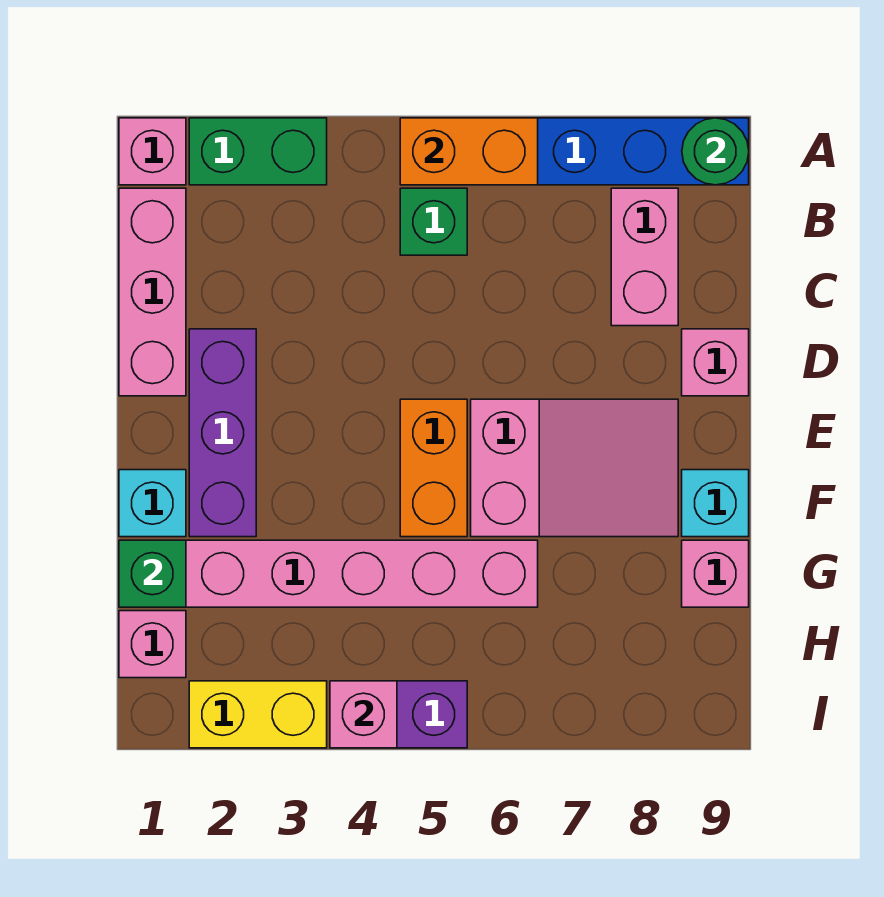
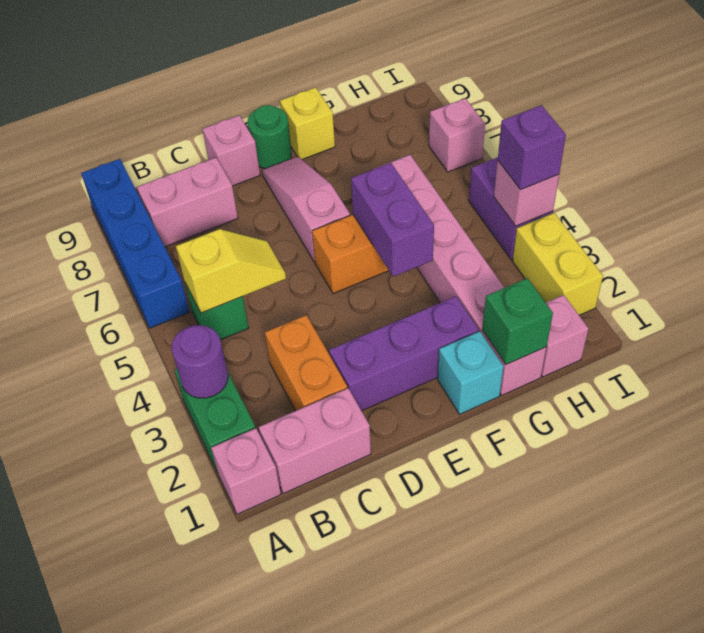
none -> purple round brick A3 level 2
orange brick A5:A6 level 2 -> orange brick C2:C3 level 1
green round brick A9 level 2 -> green round brick E9 level 1
pink brick B1:D1 level 1 -> pink brick B1:C1 level 1
none -> yellow slope B5:C5 level 2 top B
pink slope E6:F8 level 1 top 6 -> pink slope E6:E8 level 1 top 6
none -> purple brick F4:F5 level 2
cyan brick F9 level 1 -> yellow brick F9 level 1
pink brick G9 level 1 -> pink brick I7 level 1
none -> purple brick I4 level 3

